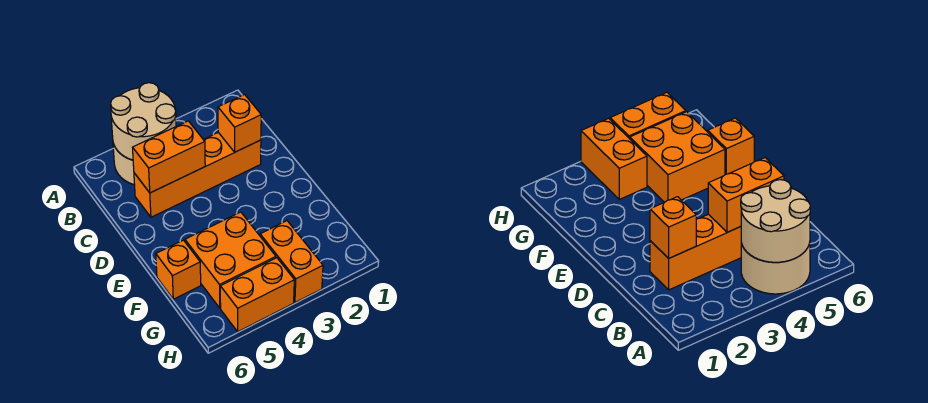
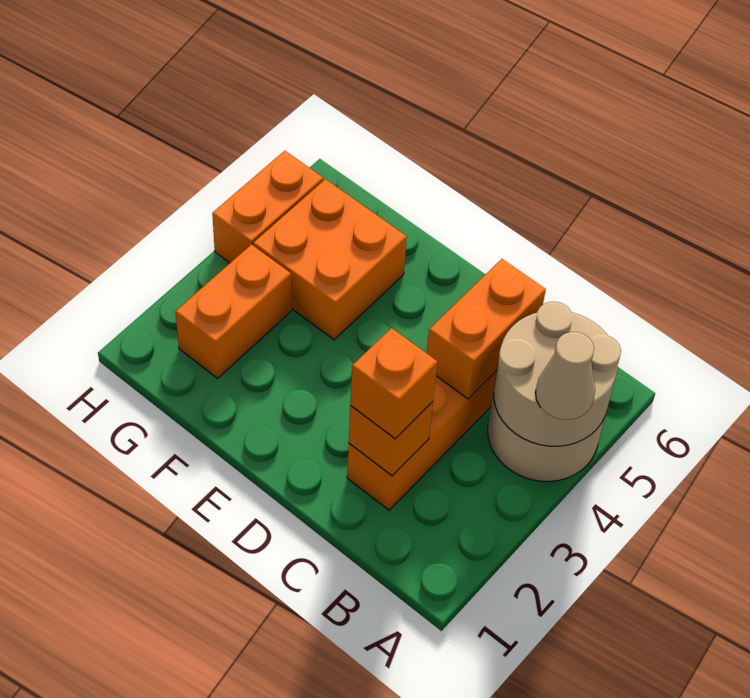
none -> tan cone A4 level 3
orange brick F6 level 1 -> orange brick C2 level 3
orange brick G3:H3 level 1 -> orange brick G2:G3 level 1

